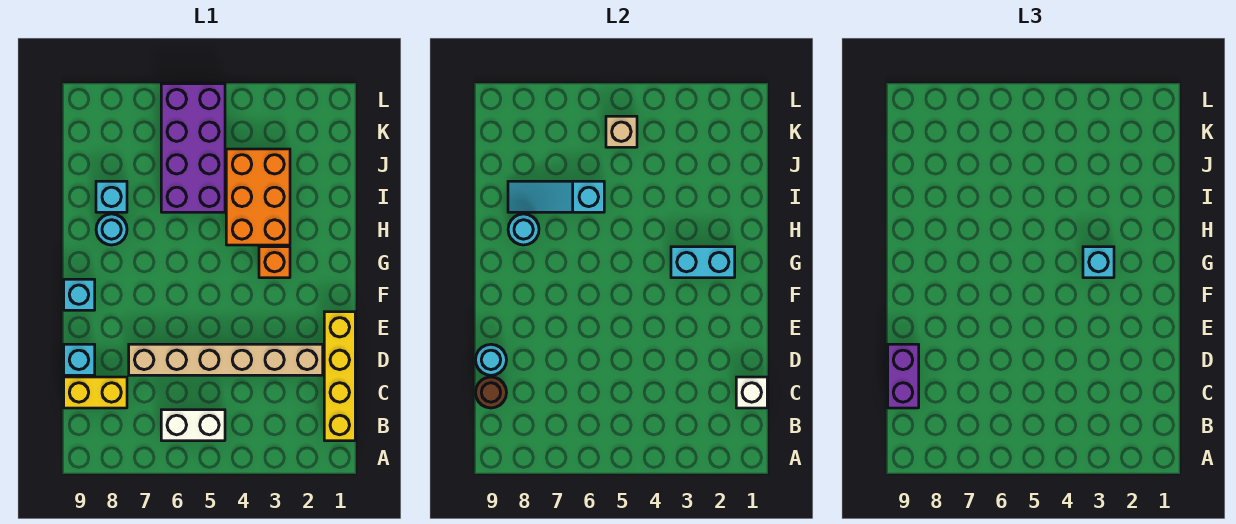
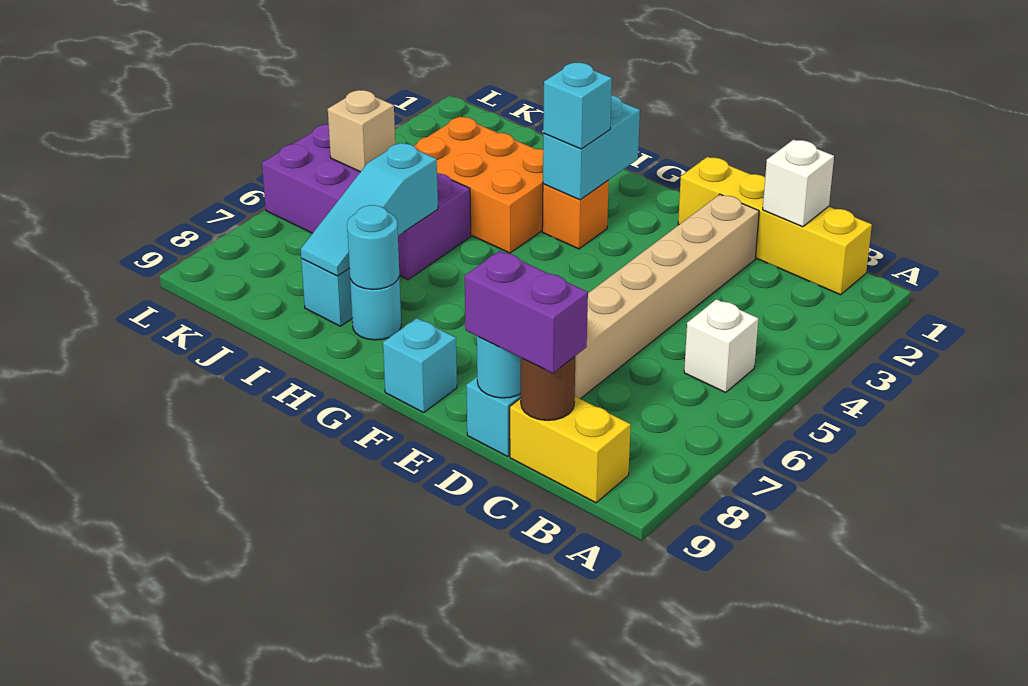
white brick B5:B6 level 1 -> white brick B5 level 1
yellow brick C8:C9 level 1 -> yellow brick B9:C9 level 1

